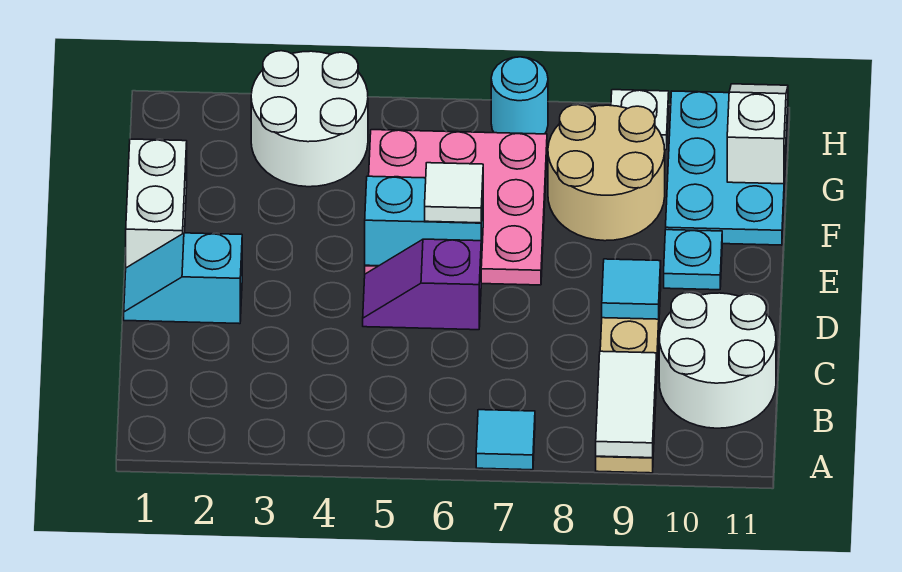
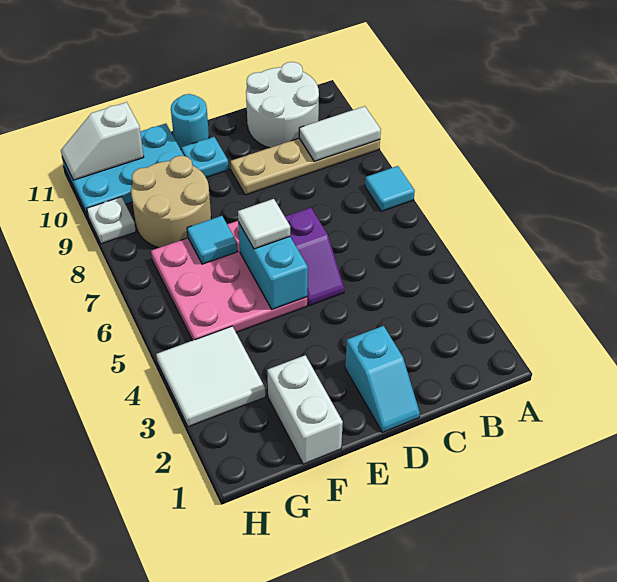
cyan tile D9 level 2 -> cyan tile F7 level 2
white brick E1:F1 level 1 -> white brick F1:F2 level 1
white round brick G3:H4 level 1 -> white tile G3:H4 level 1
cyan round brick H7 level 1 -> cyan round brick E11 level 1

